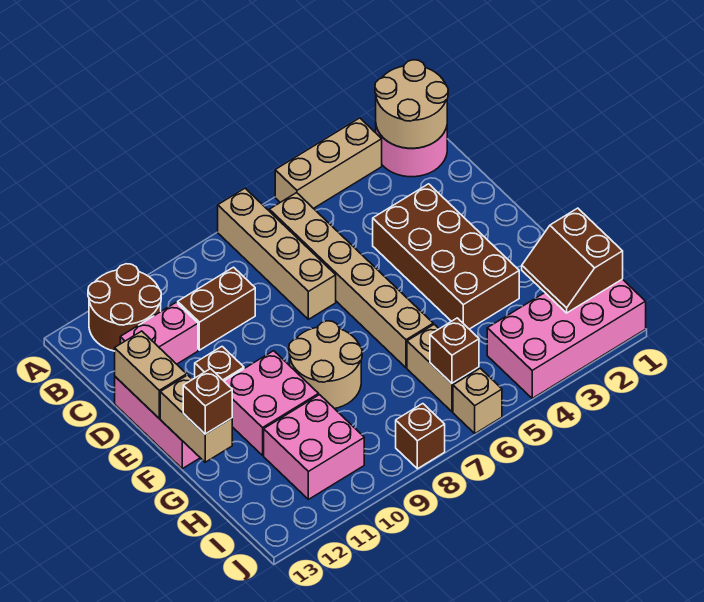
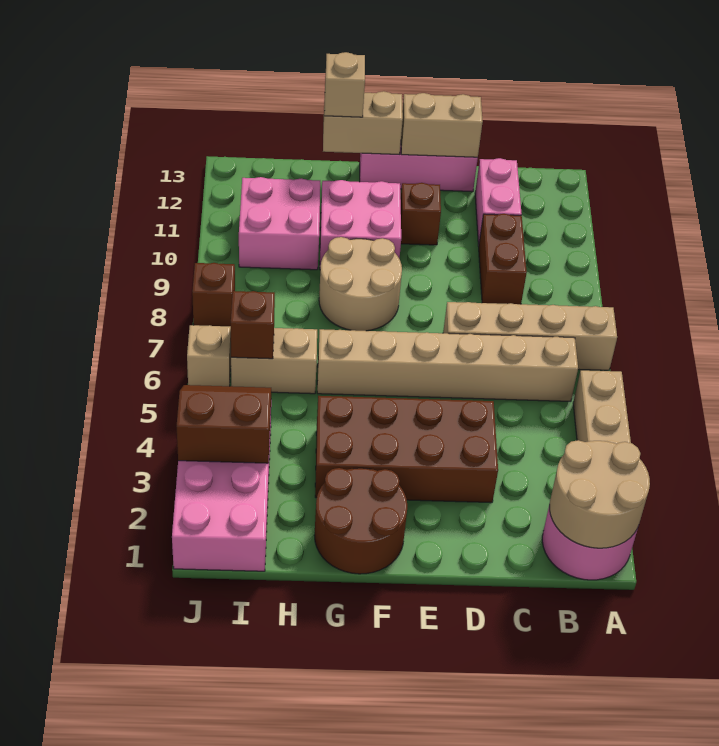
brown round brick A11:B12 level 1 -> brown round brick F1:G2 level 1
brown brick G13 level 3 -> tan brick G13 level 3
brown slope H1:I2 level 2 top 1 -> brown slope I3:J4 level 2 top 3

